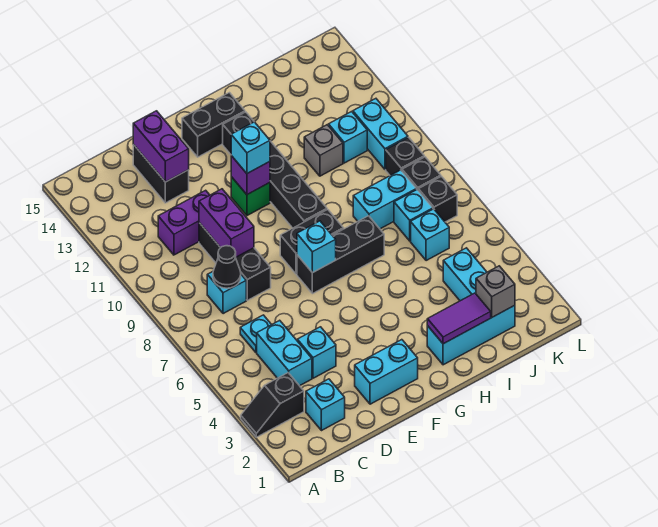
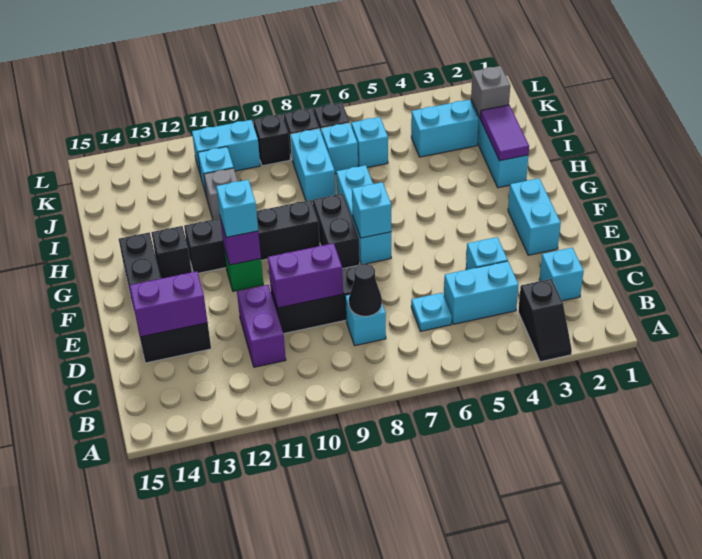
black brick F7:H7 level 1 -> cyan brick F7:H7 level 1

